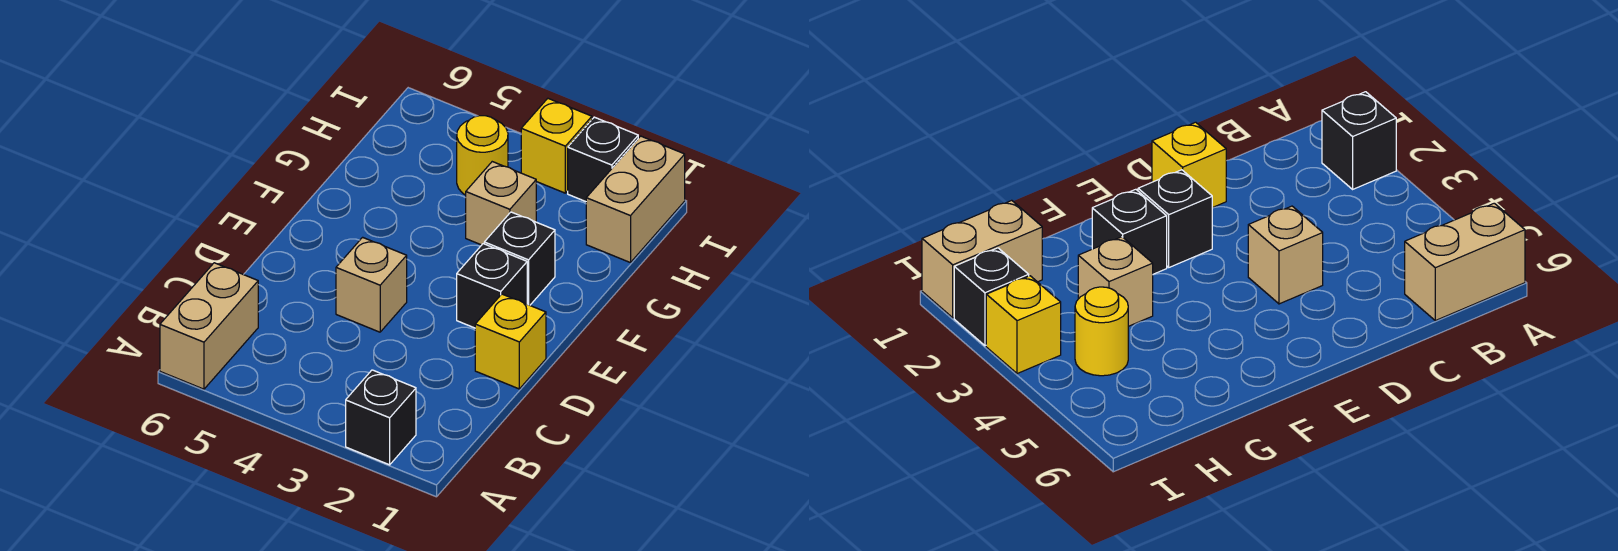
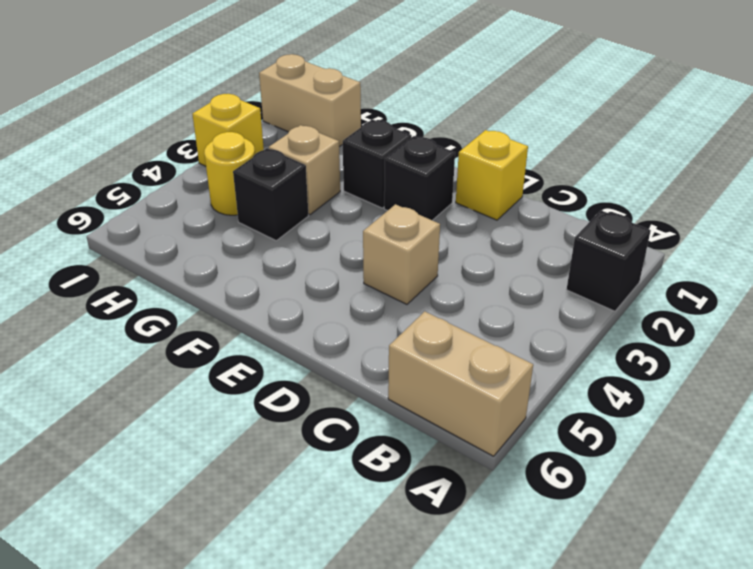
black brick I2 level 1 -> black brick G4 level 1

